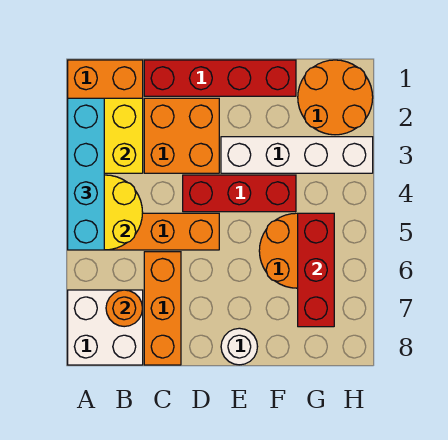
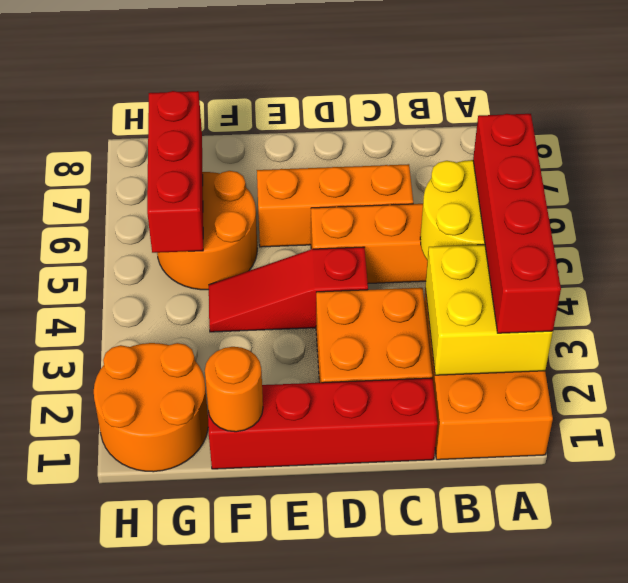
cyan brick A2:A5 level 3 -> red brick A2:A5 level 3
white brick A7:B8 level 1 -> none
orange round brick B7 level 2 -> orange round brick F1 level 2
orange brick C6:C8 level 1 -> orange brick C6:E6 level 1
red brick D4:F4 level 1 -> red slope D4:F4 level 1 top D
white brick E3:H3 level 1 -> none
white round brick E8 level 1 -> none

